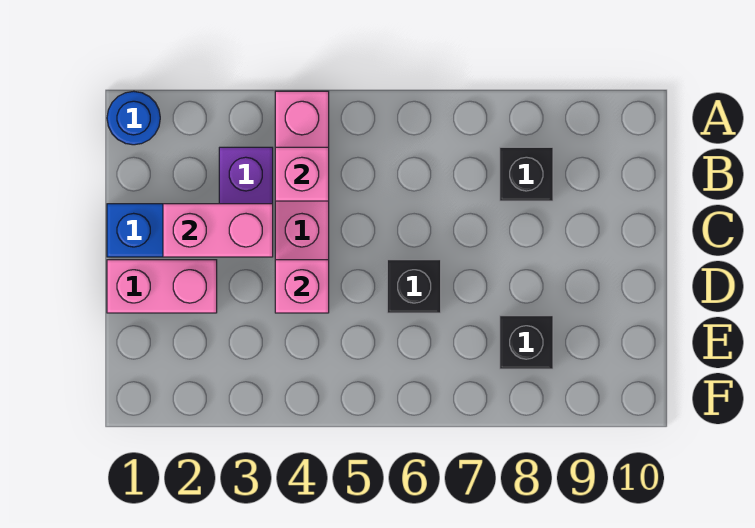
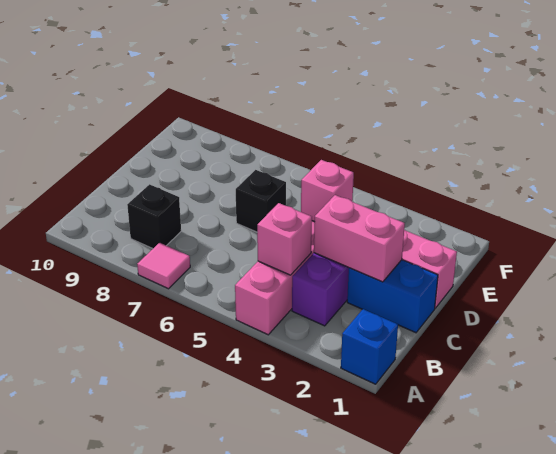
blue round brick A1 level 1 -> blue brick A1 level 1
none -> pink tile A7 level 1
black brick E8 level 1 -> none

